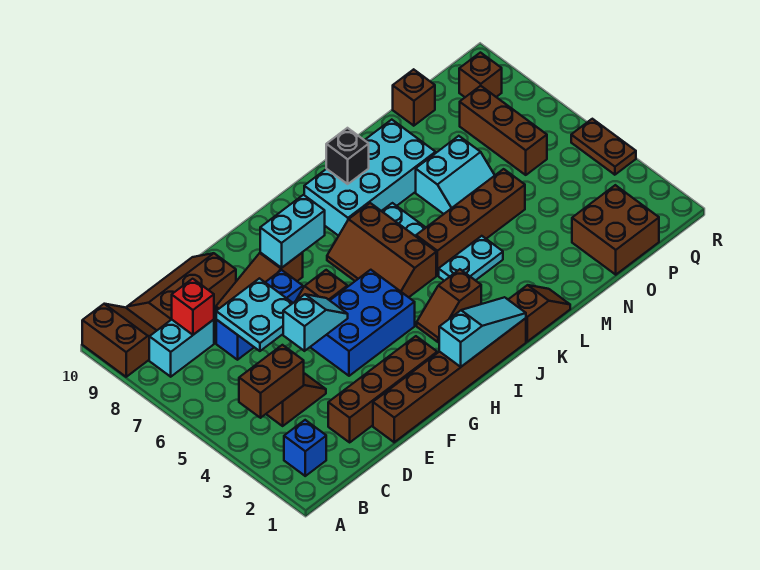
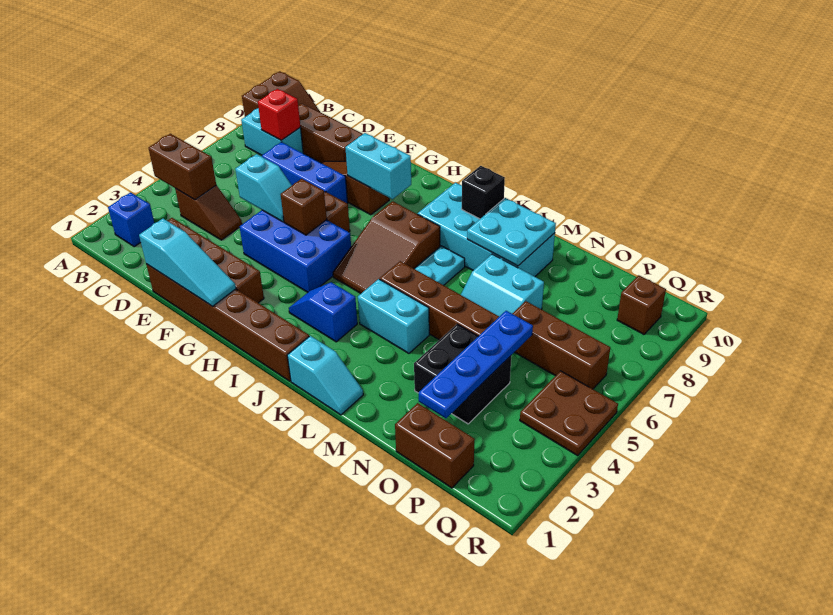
cyan plate D6:E7 level 2 -> cyan plate L8:M9 level 2
cyan slope H1:J1 level 2 top H -> cyan slope E1:G1 level 2 top E
brown slope I3:J3 level 1 top J -> blue slope I3:J3 level 1 top J
brown slope I5:J7 level 1 top J -> brown slope I5:J7 level 1 top 7
brown slope K1:L1 level 1 top K -> cyan slope K1:L1 level 1 top K
cyan plate K4:L4 level 1 -> cyan brick K4:L4 level 1
none -> black brick N3:O4 level 1
brown brick O1:P2 level 1 -> brown brick O1:P1 level 1
none -> blue plate O2:O5 level 2
brown brick O10 level 1 -> brown brick G5 level 2
brown brick P6:P8 level 1 -> brown brick O6:Q6 level 1
brown plate R4:R5 level 1 -> brown plate Q4:R5 level 1

